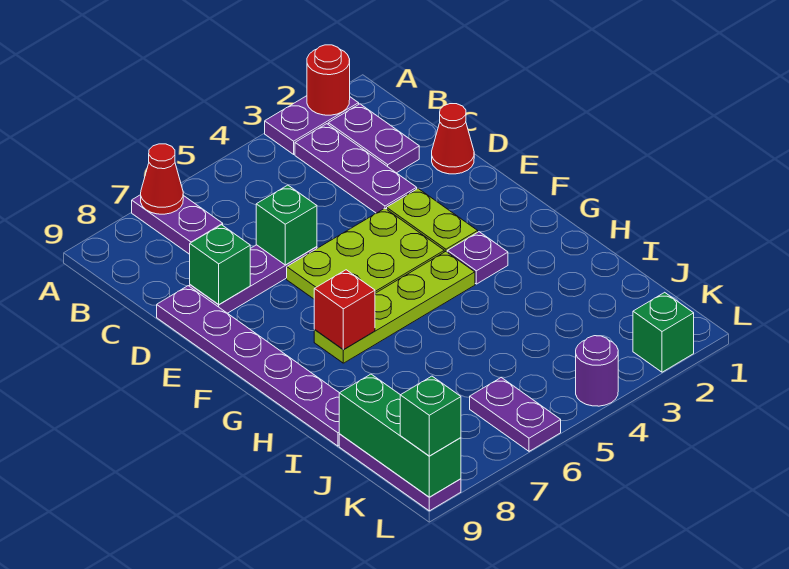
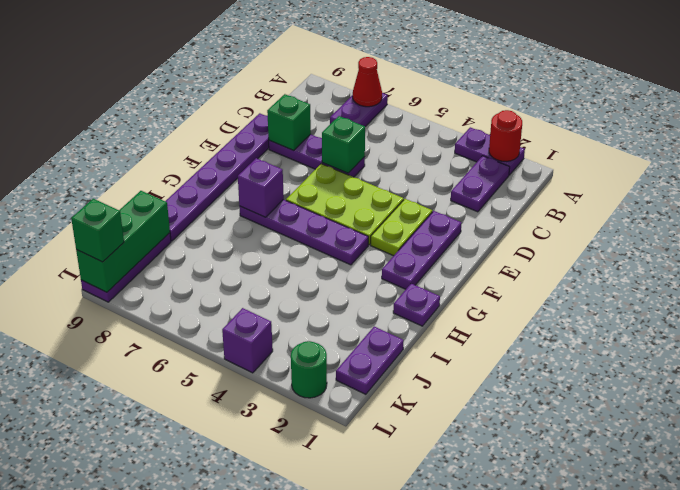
purple plate B3:D3 level 1 -> purple plate E2:G2 level 1
red cone D1 level 1 -> none
purple plate G3 level 1 -> purple plate H1 level 1
lime plate G4:G7 level 1 -> purple plate G4:G7 level 1
red brick G7 level 2 -> purple brick G7 level 2
purple plate K6:L6 level 1 -> purple plate J1:K1 level 1
green brick L2 level 1 -> green round brick L2 level 1
purple round brick L4 level 1 -> purple brick L4 level 1

